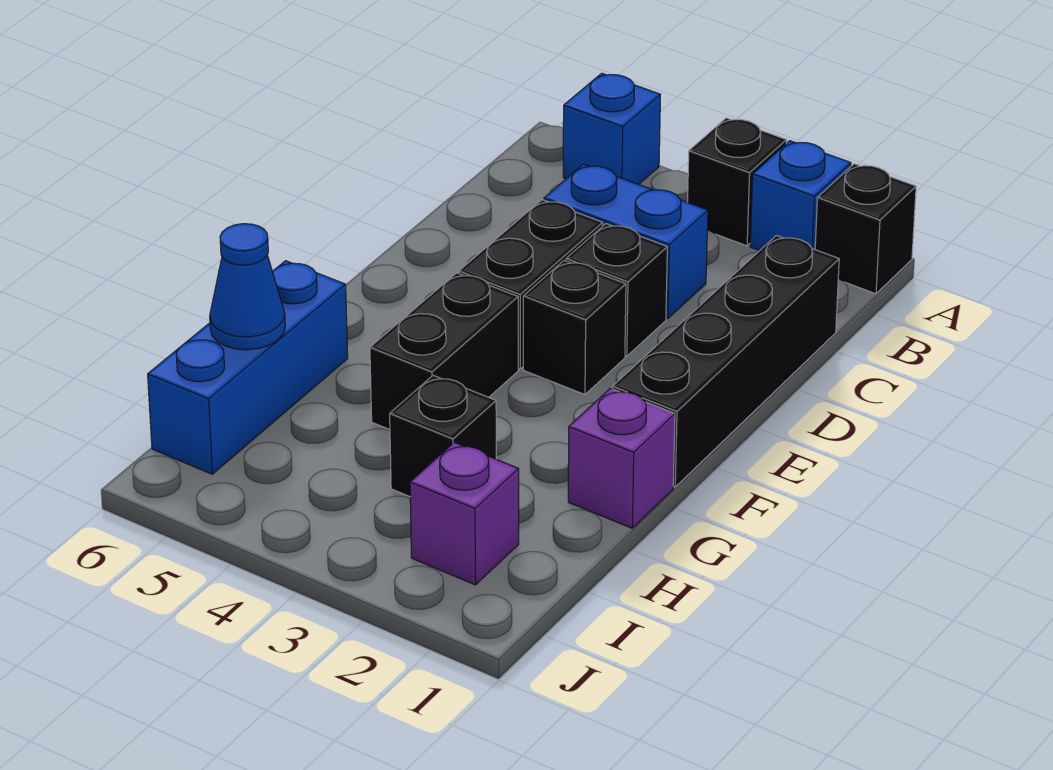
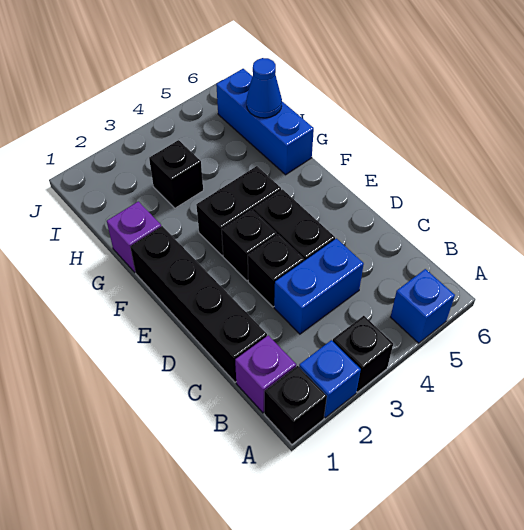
black brick F4:G4 level 1 -> black brick F3:F4 level 1
purple brick I2 level 1 -> purple brick B1 level 1

